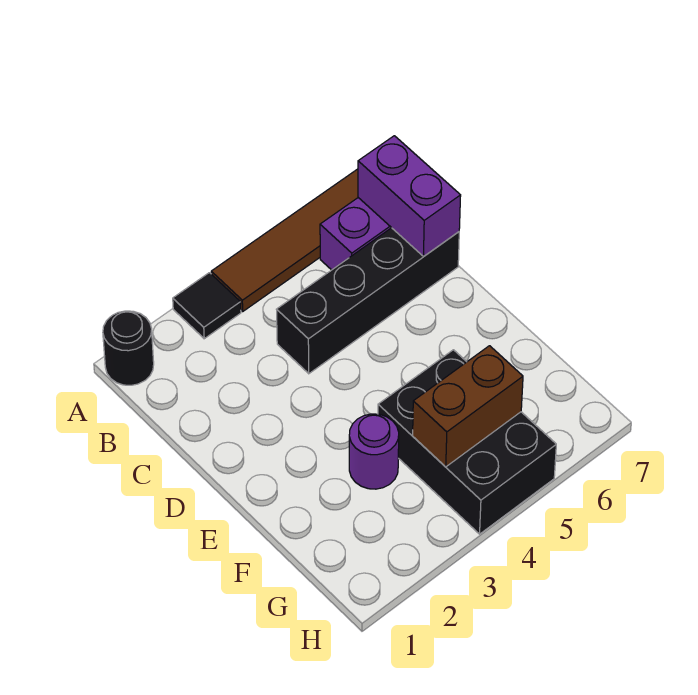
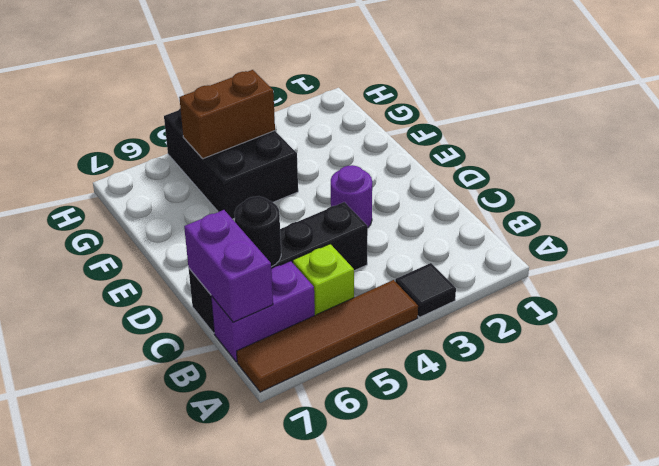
black round brick A1 level 1 -> black round brick C6 level 2
none -> lime brick B5 level 1
purple round brick F3 level 1 -> purple round brick D3 level 1

